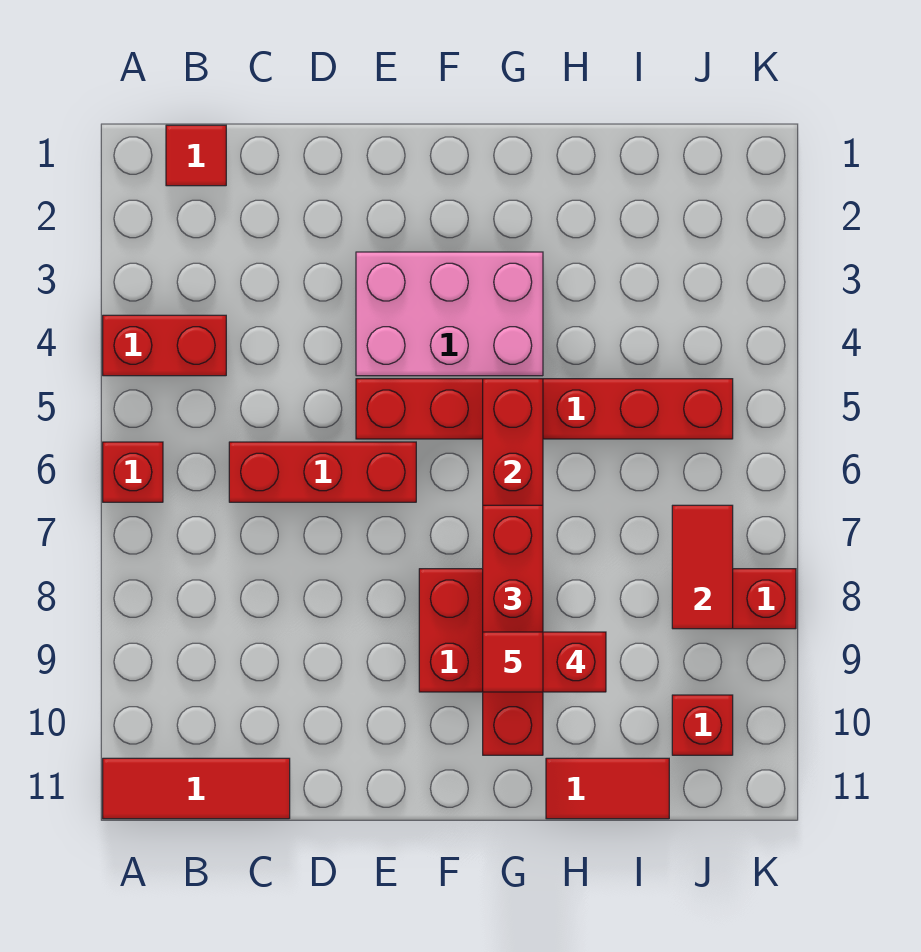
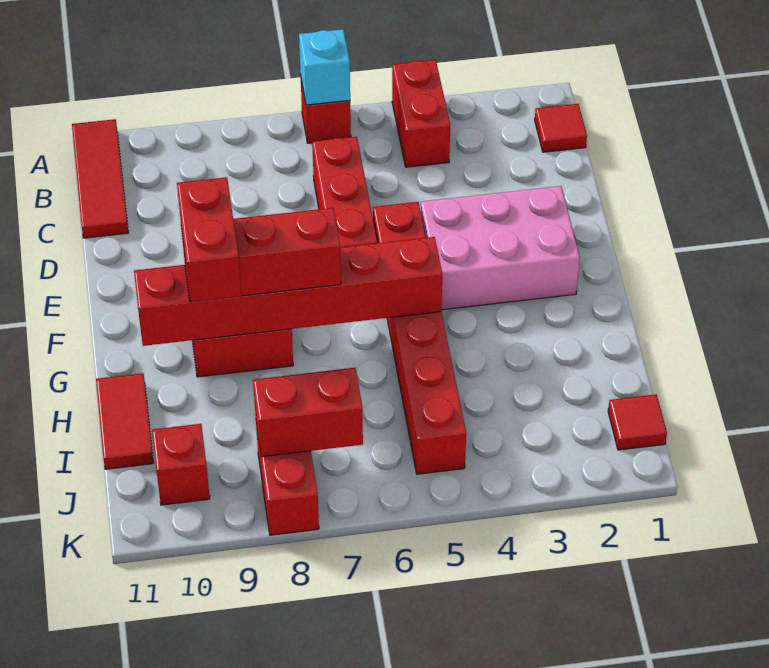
none -> cyan brick A6 level 2
pink brick E3:G4 level 1 -> pink brick E2:F4 level 1
red tile G9 level 5 -> red tile J1 level 1
red tile J7:J8 level 2 -> red brick J7:J8 level 2

